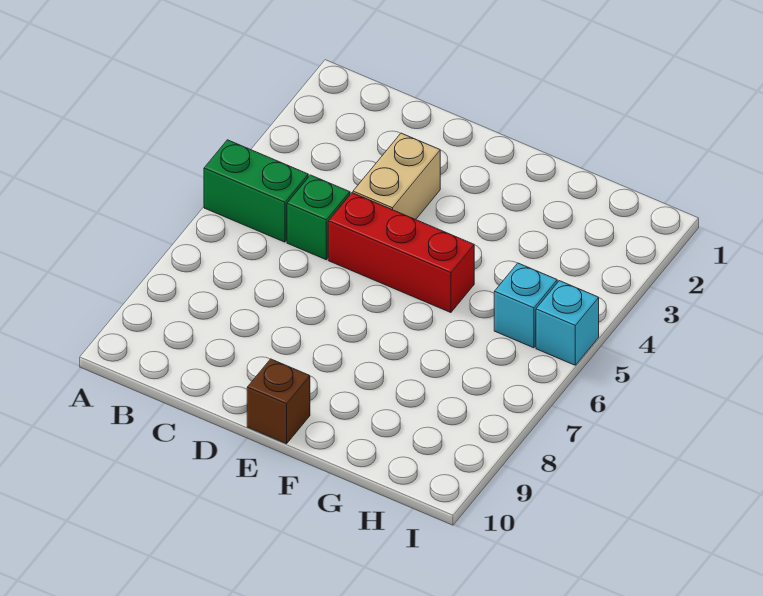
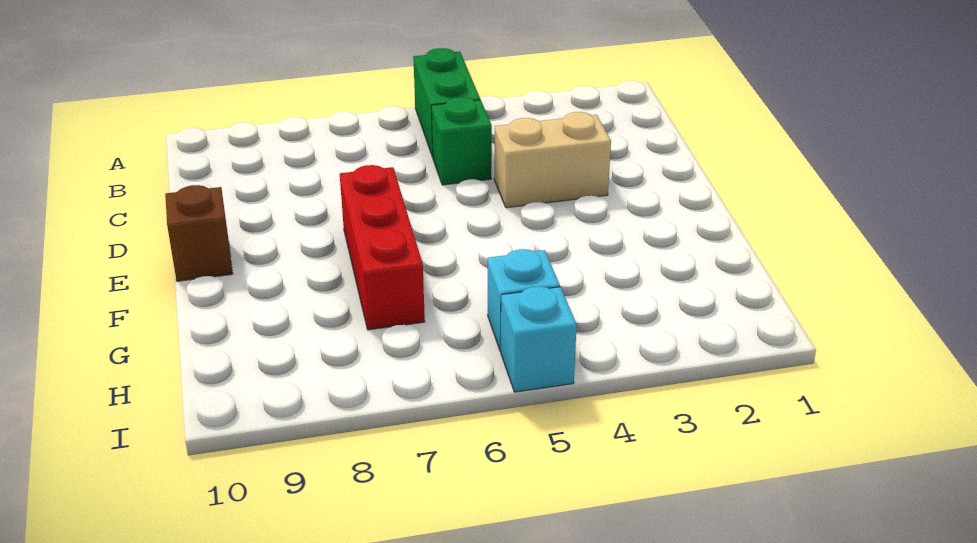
red brick D5:F5 level 1 -> red brick E7:G7 level 1

